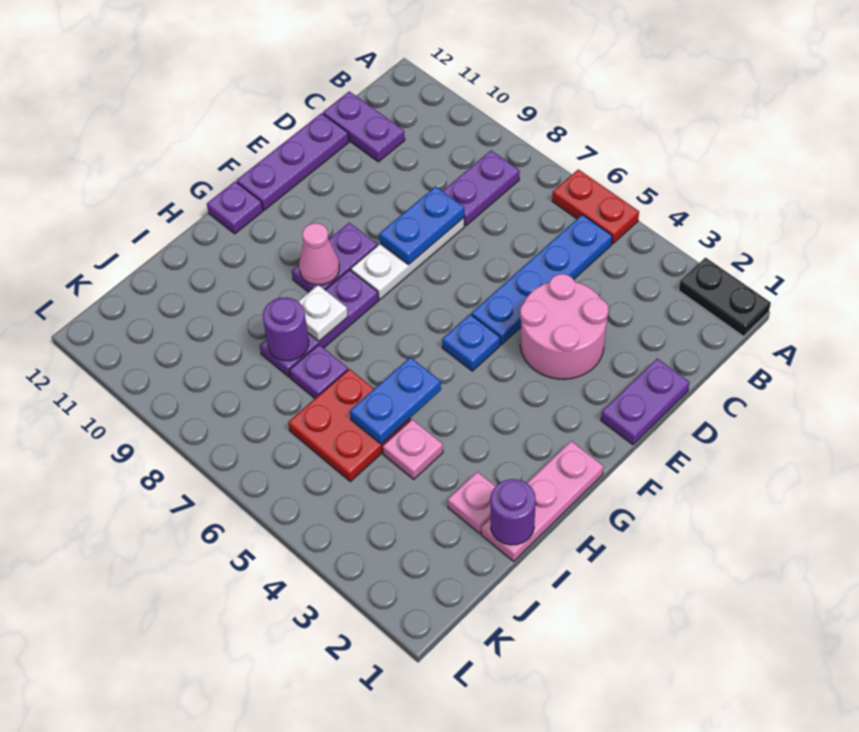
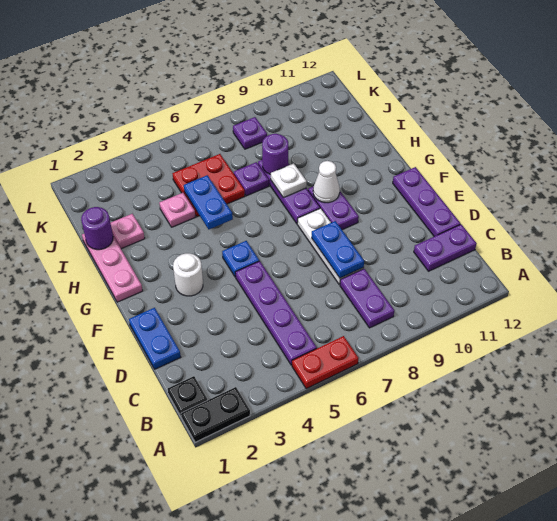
none -> black plate B1 level 1
blue plate B5:E5 level 1 -> purple plate B5:E5 level 1
purple plate D1:E1 level 1 -> blue plate D1:E1 level 1
pink round brick D3:E4 level 1 -> none
none -> white round brick F3 level 1
pink cone G9 level 2 -> white cone G9 level 2
purple plate G12 level 1 -> purple plate K8 level 1

